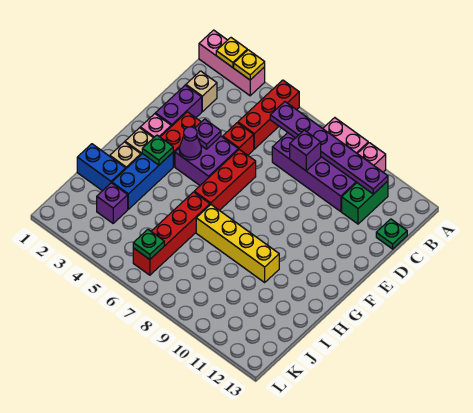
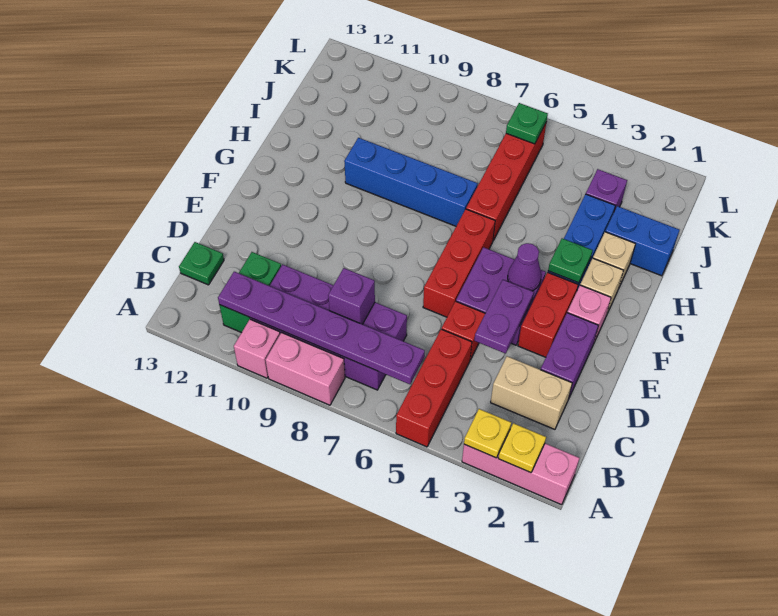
tan brick C2 level 1 -> tan brick C2:C3 level 1
purple plate E4 level 2 -> purple plate D4:E4 level 2
yellow brick H7:H10 level 1 -> blue brick H7:H10 level 1

